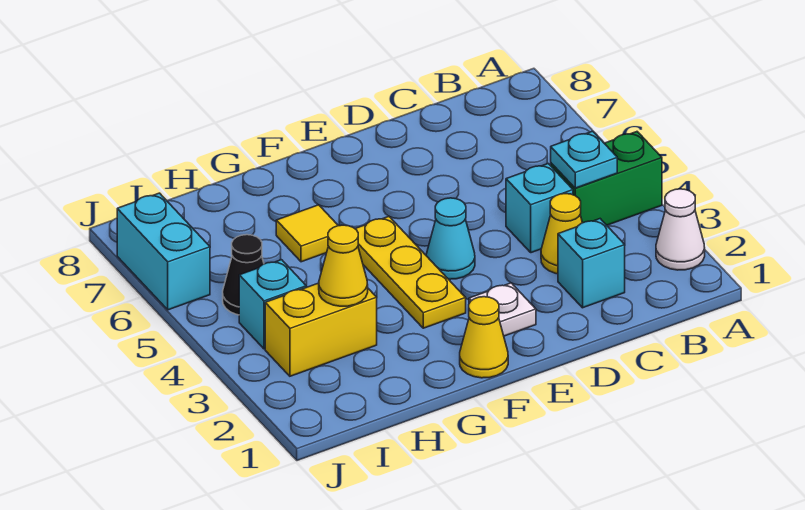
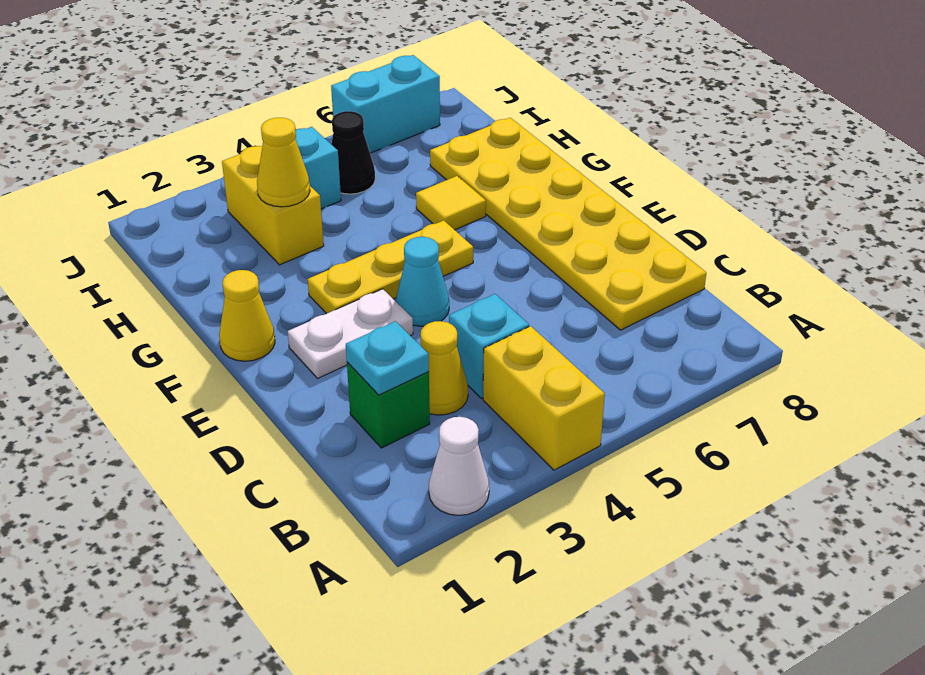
green brick A4:B4 level 1 -> yellow brick A4:B4 level 1
cyan plate B4 level 2 -> cyan plate C2 level 2
cyan brick C2 level 1 -> green brick C2 level 1
none -> yellow plate C7:H8 level 1
white plate E2 level 1 -> white plate E2:E3 level 1

